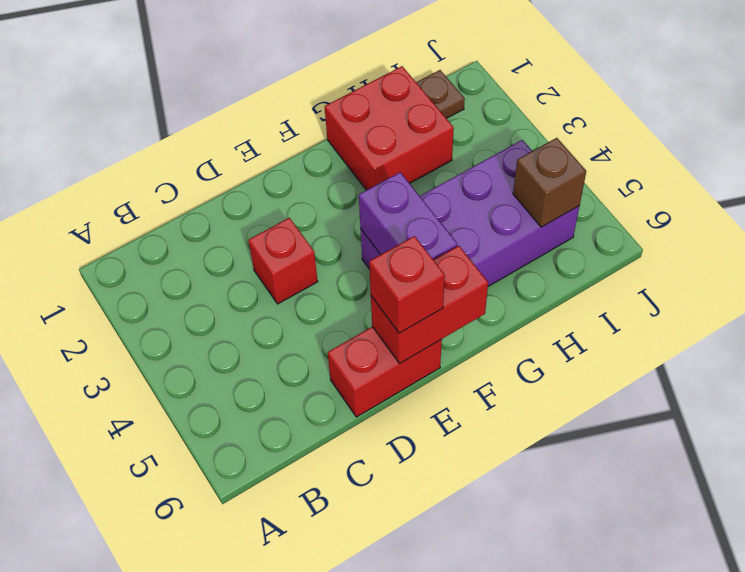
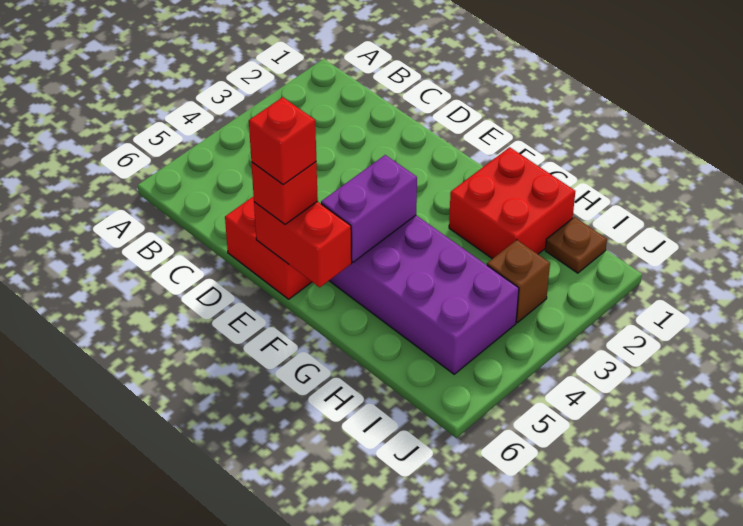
red brick D3 level 1 -> red brick E6 level 4
brown brick I5 level 2 -> brown brick I3 level 1

